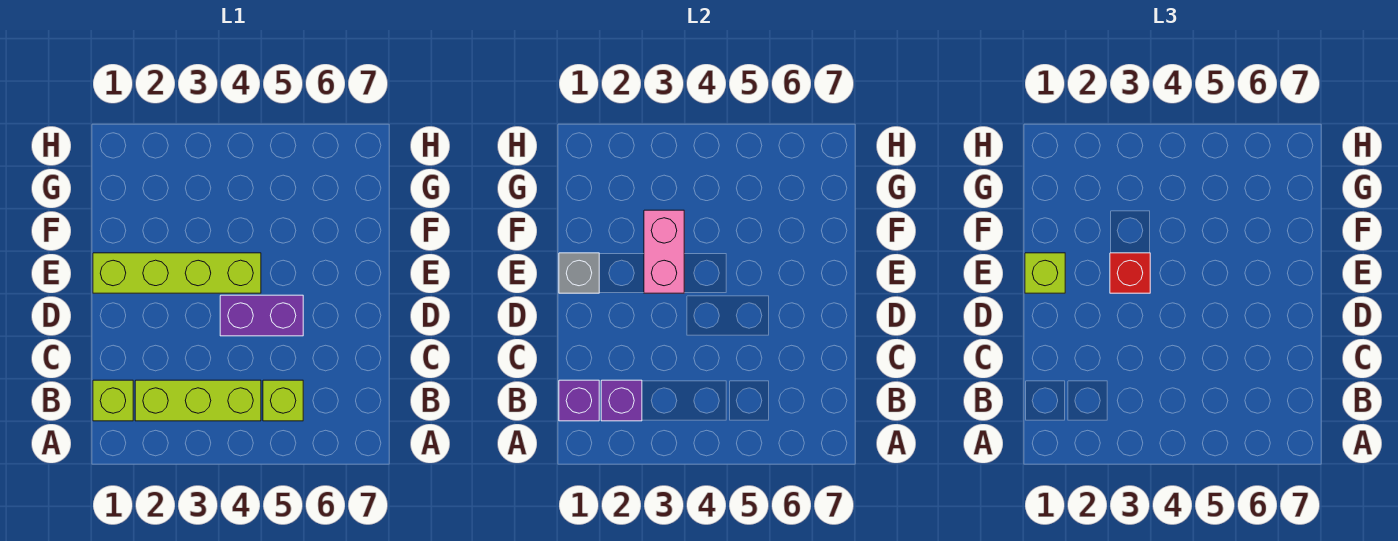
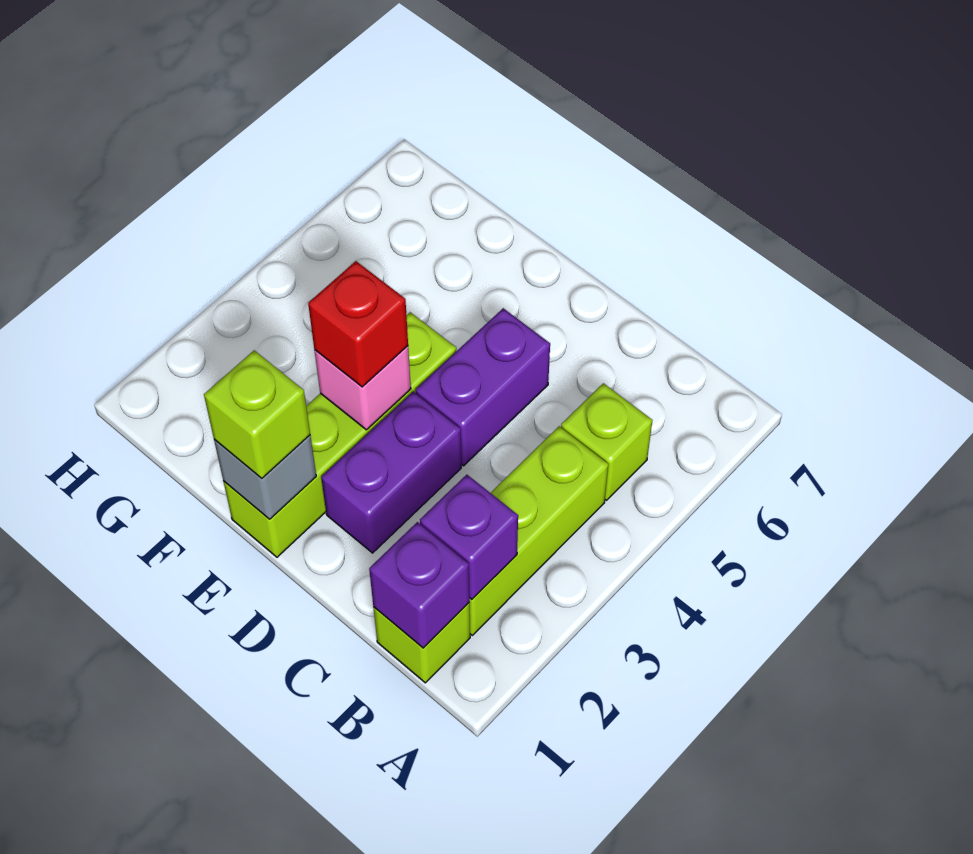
none -> purple brick D2:D3 level 1
pink brick E3:F3 level 2 -> pink brick E3 level 2

